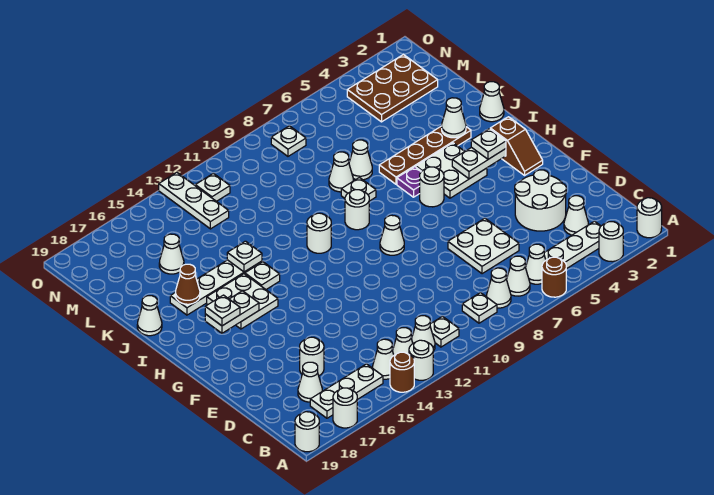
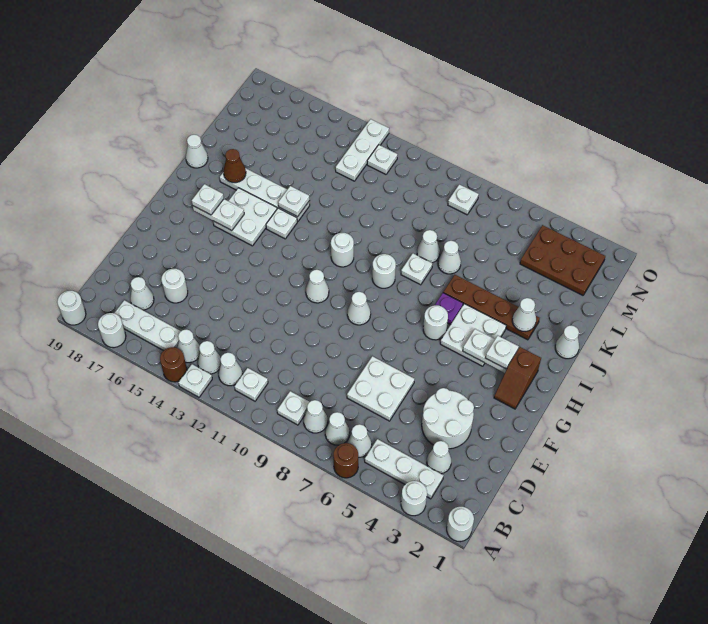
white round brick A13 level 1 -> white plate A13 level 1
white cone L16 level 1 -> white cone G11 level 1

